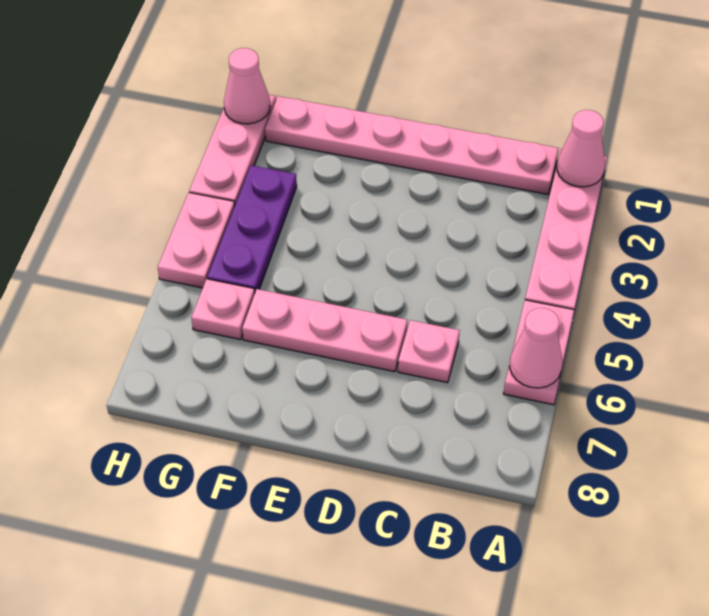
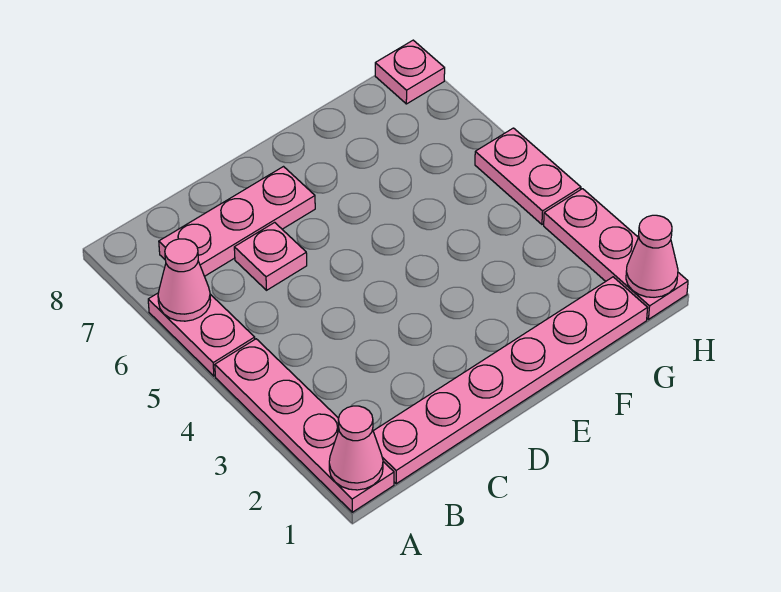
pink plate D6:F6 level 1 -> pink plate B7:D7 level 1
purple plate G3:G5 level 1 -> none
pink plate G6 level 1 -> pink plate H8 level 1

